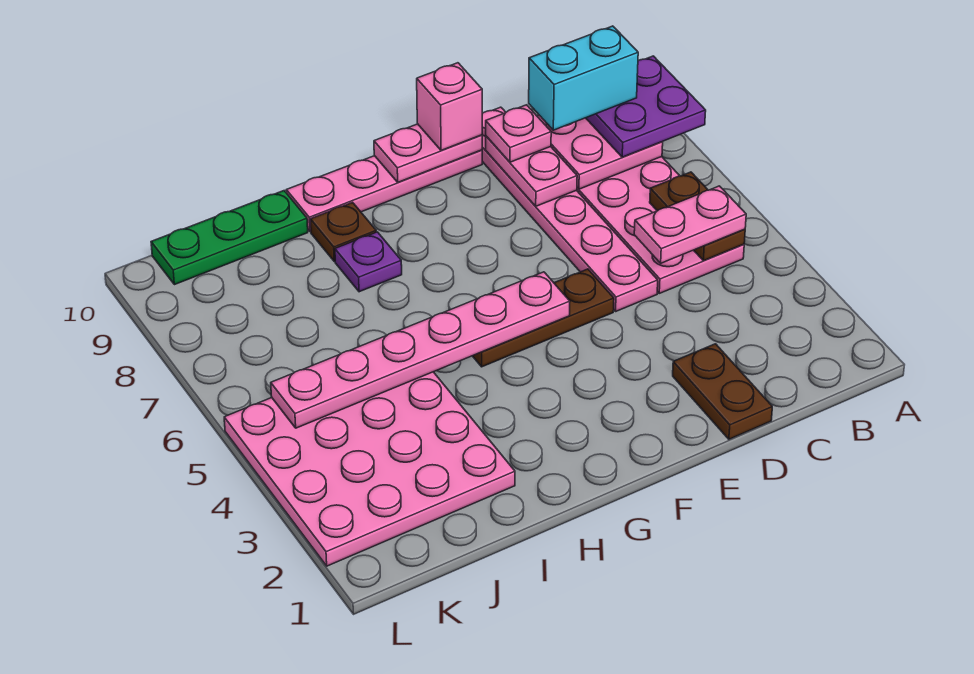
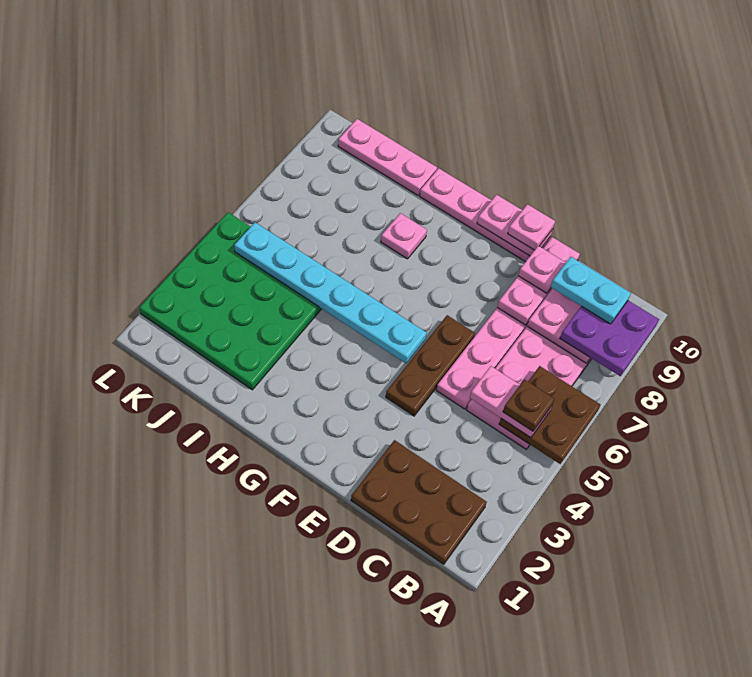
brown plate B5:B6 level 2 -> brown plate A5:B6 level 2
cyan brick B9:C9 level 4 -> cyan plate B9:C9 level 4
brown plate D1:D2 level 1 -> brown plate B1:D2 level 1
brown plate E5:G5 level 1 -> brown plate E4:E6 level 1
pink brick E10 level 3 -> pink plate E10 level 3
pink plate F5:K5 level 2 -> cyan plate F5:K5 level 2
purple plate H8 level 1 -> pink plate H8 level 1
brown plate H9 level 1 -> brown plate B5 level 4
pink plate I2:L5 level 1 -> green plate I2:L5 level 1
green plate I10:K10 level 1 -> pink plate I10:K10 level 1

